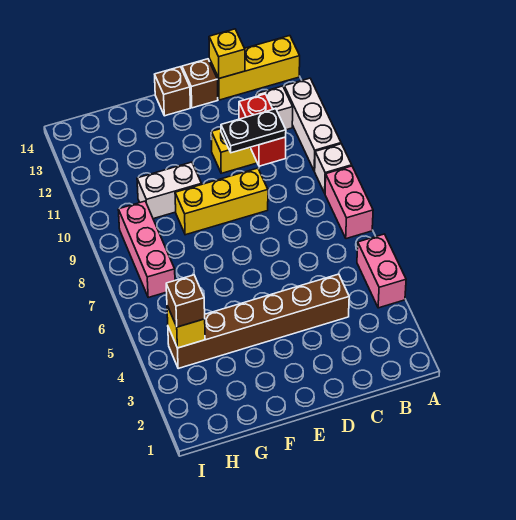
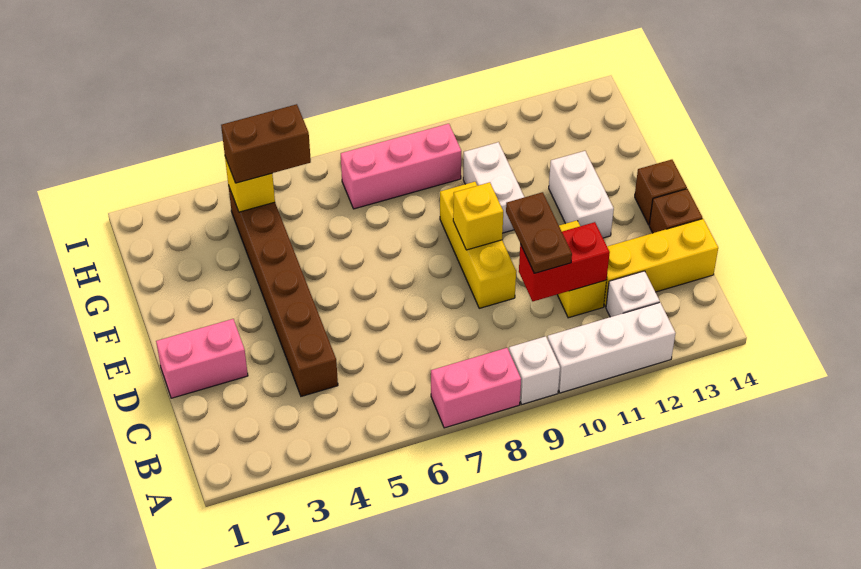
pink brick A4:A5 level 1 -> pink brick D1:D2 level 1
yellow brick A14:C14 level 1 -> yellow brick C12:C14 level 1
black plate C10:D10 level 3 -> brown plate C10:D10 level 3
yellow brick C14 level 2 -> yellow brick E9 level 2
none -> white brick E12:F12 level 1
brown brick H4 level 3 -> brown brick H4:H5 level 3

